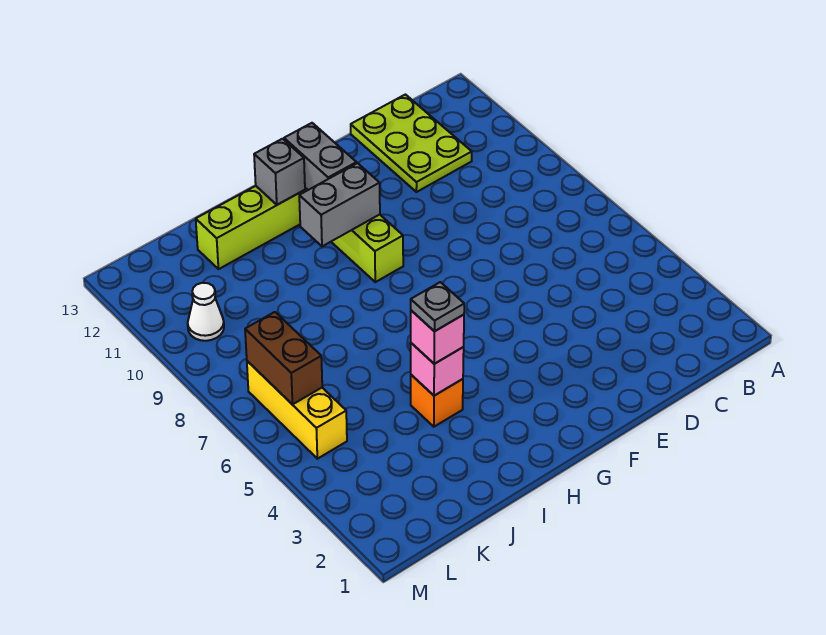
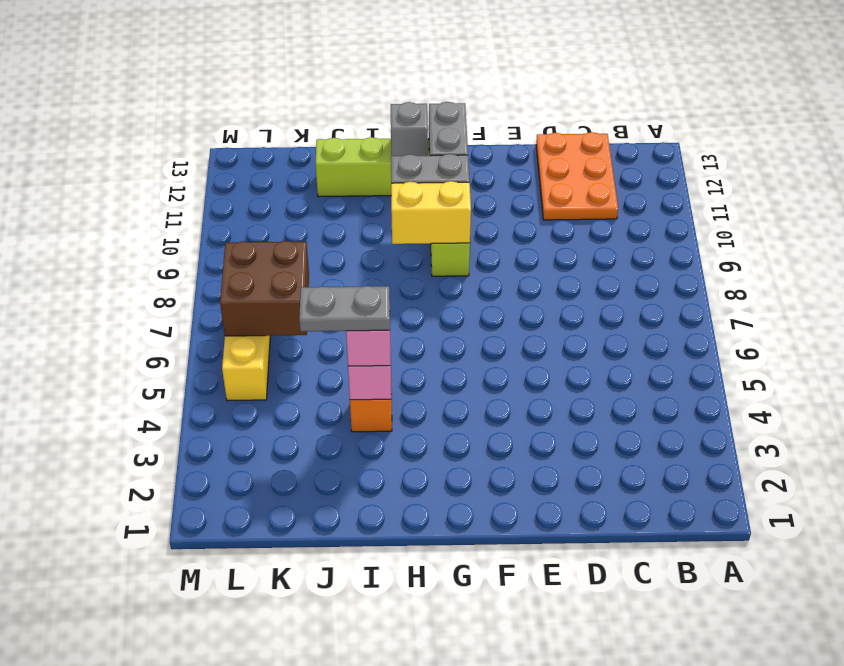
lime plate C11:D13 level 1 -> orange plate C11:D13 level 1
none -> yellow brick G9:H9 level 2
grey plate I4 level 4 -> grey plate I4:J4 level 4
brown brick L6:L7 level 2 -> brown brick K6:L7 level 2
white cone L10 level 1 -> none

